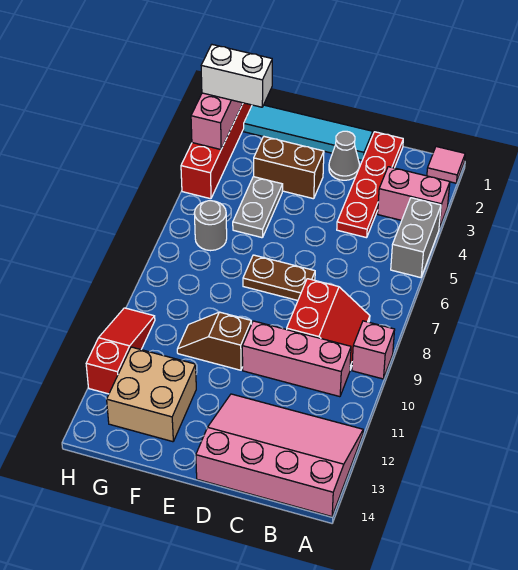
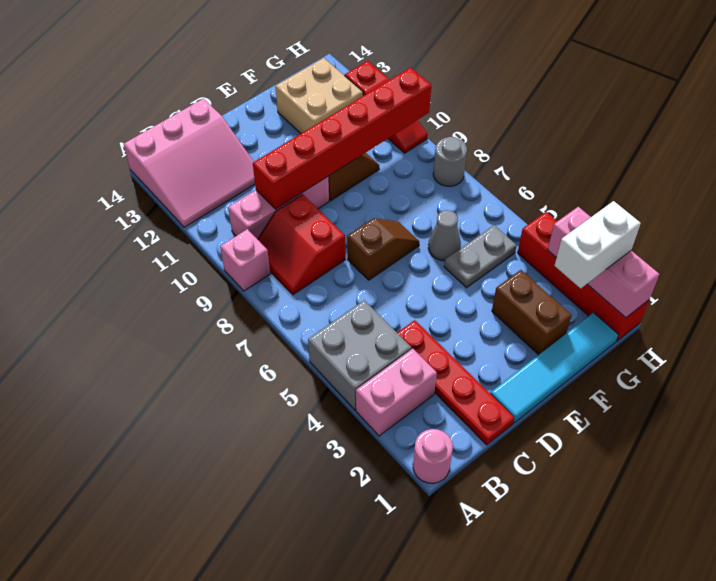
pink tile A1 level 1 -> pink round brick A1 level 1
grey brick A4:A5 level 1 -> grey brick A4:B5 level 1
pink slope A12:D14 level 1 top 14 -> pink slope A12:C14 level 1 top 14
none -> red brick C10:H10 level 2
grey cone D2 level 1 -> grey cone F6 level 1
brown plate D7:E7 level 1 -> brown slope D7:E7 level 1 top D
brown brick E3:F3 level 1 -> brown brick F2:F3 level 1
grey plate F4:F5 level 1 -> grey plate F5:G5 level 1
grey round brick G6 level 1 -> grey round brick H8 level 1

